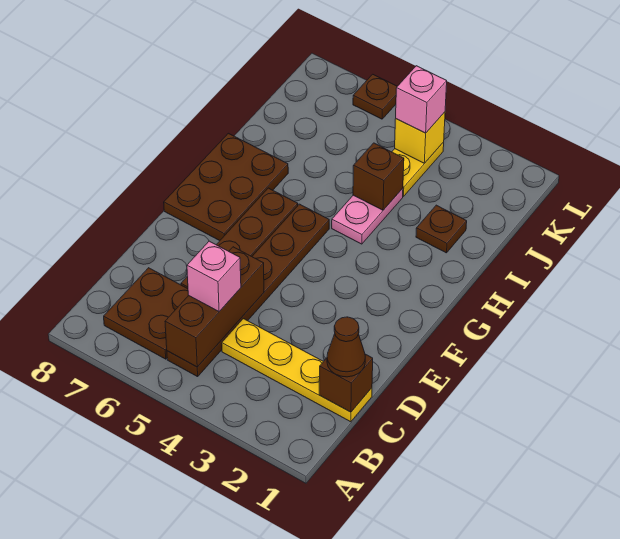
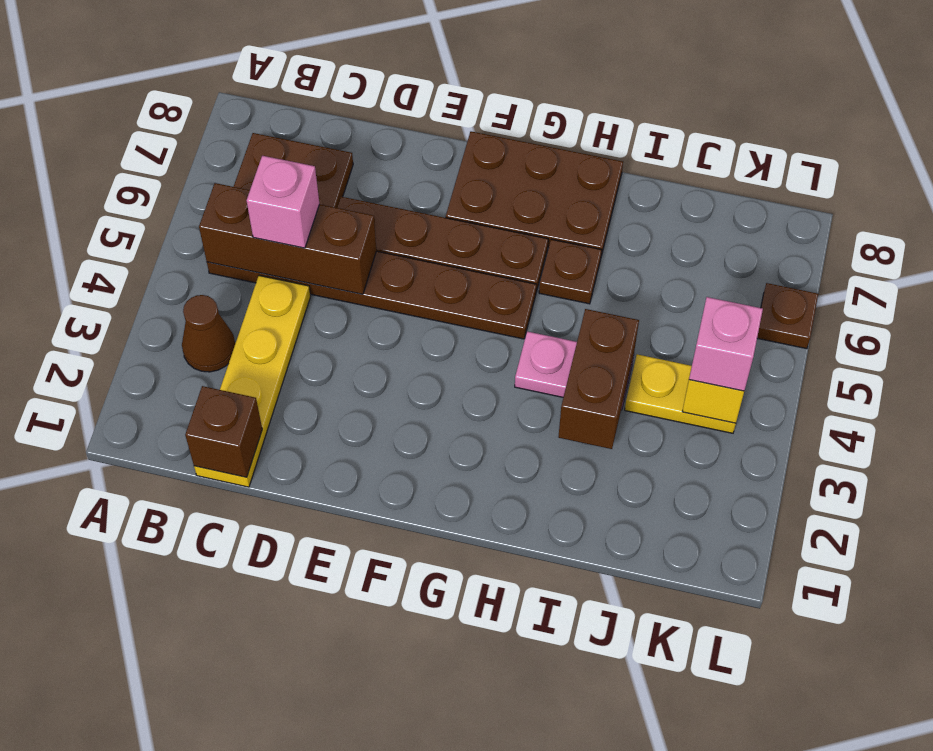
brown cone C1 level 3 -> brown cone B3 level 1
brown plate I2 level 1 -> brown plate H6 level 1
brown brick I4 level 2 -> brown brick I3:I4 level 2

